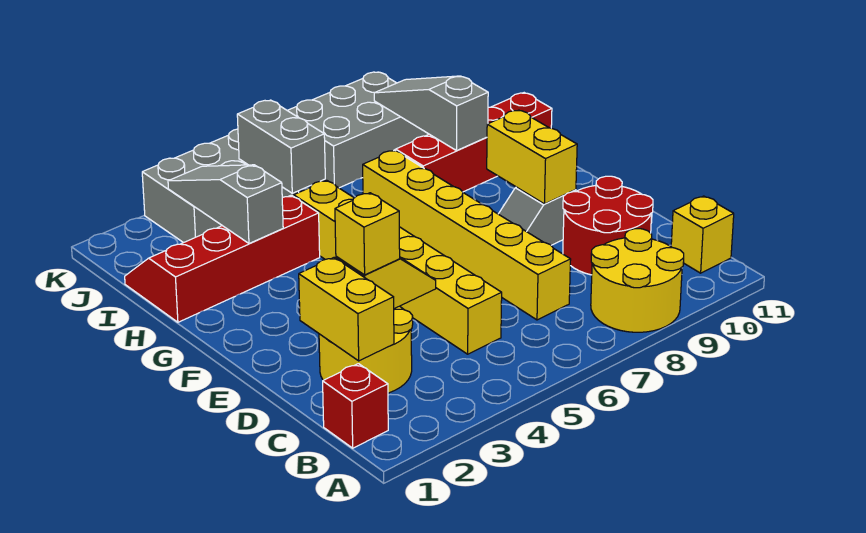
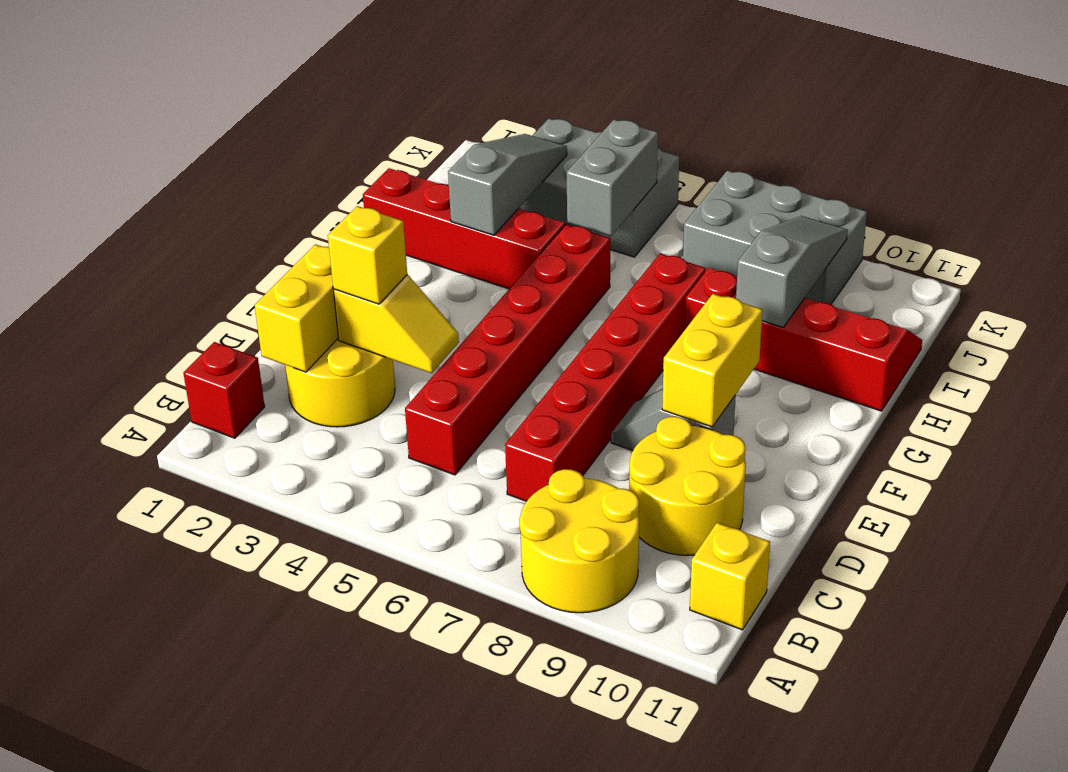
yellow brick C5:H5 level 1 -> red brick C5:H5 level 1
yellow brick C7:H7 level 1 -> red brick C7:H7 level 1
red round brick C9:D10 level 1 -> yellow round brick C9:D10 level 1

